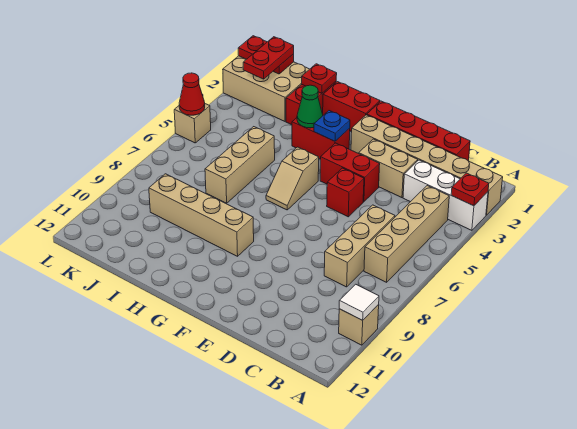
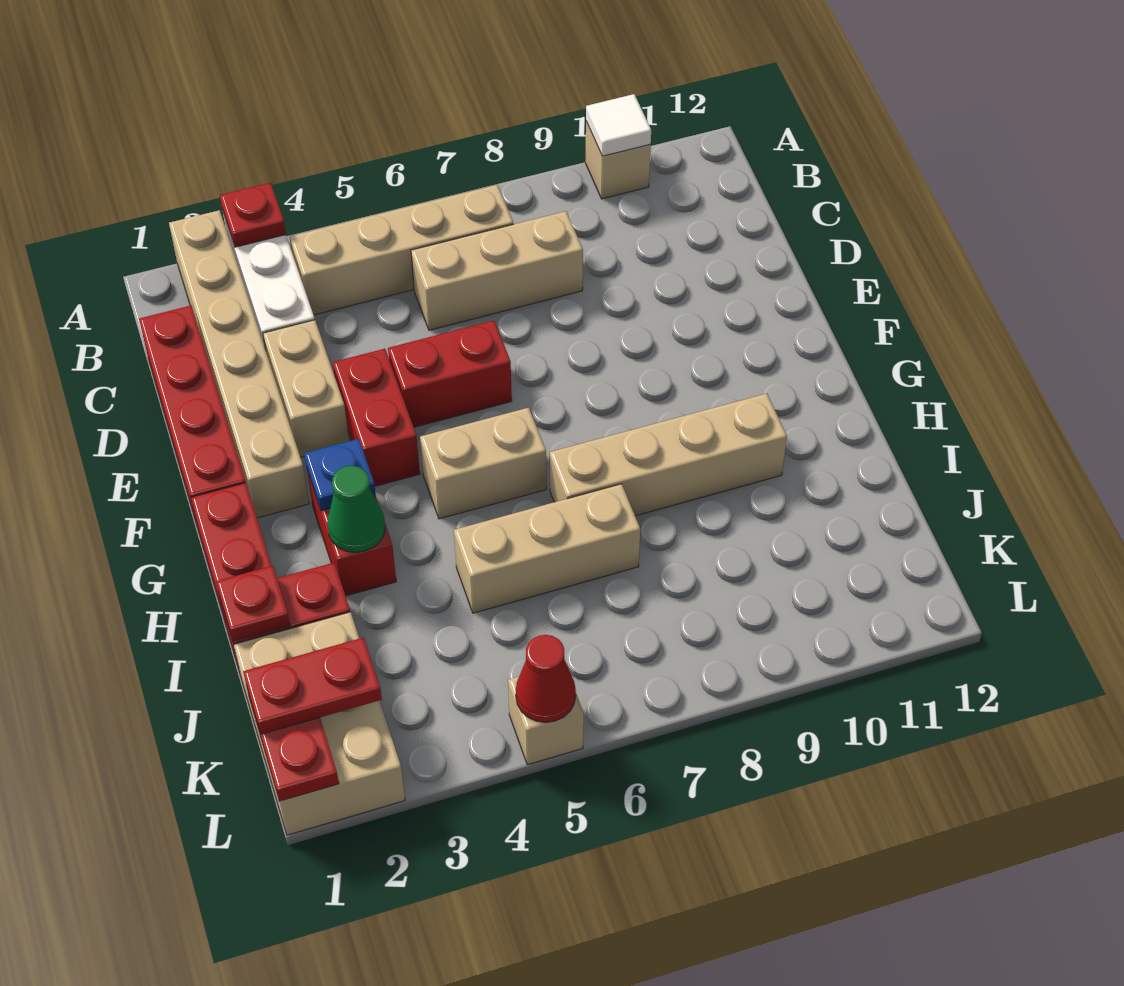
red brick E5 level 1 -> red brick E5:E6 level 1
tan slope G5:G6 level 1 top 5 -> tan brick G5:G6 level 1
tan brick G9:J9 level 1 -> tan brick H7:H10 level 1

